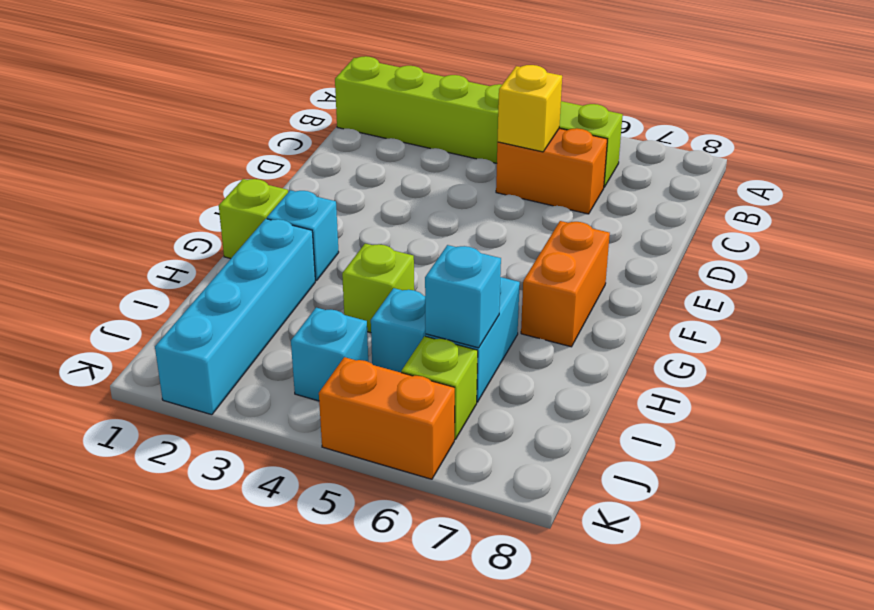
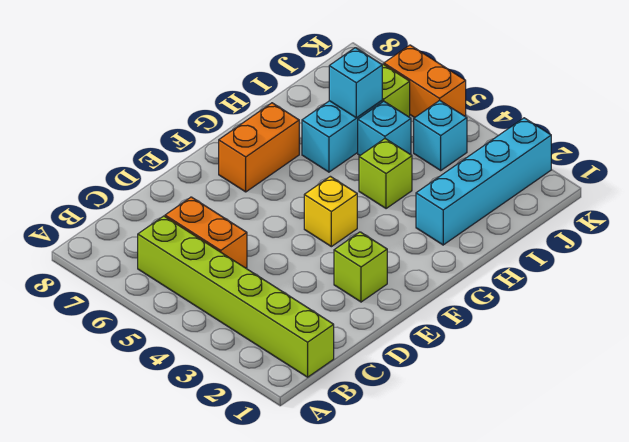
yellow brick C5 level 2 -> yellow brick F4 level 1
lime brick G1 level 1 -> lime brick E2 level 1
cyan brick G2 level 1 -> none

